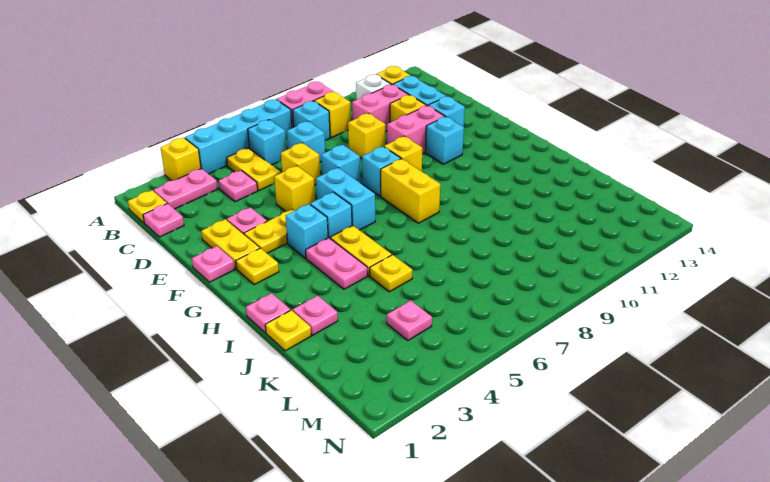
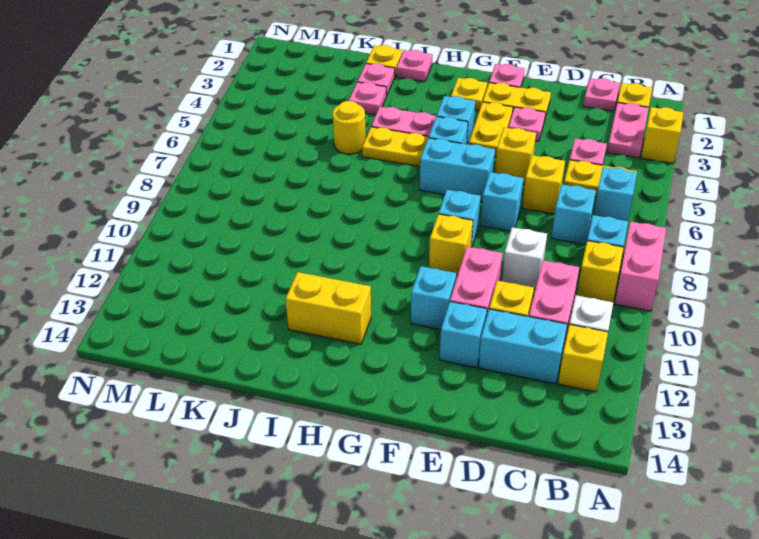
cyan brick A4:A7 level 1 -> none
yellow brick D9 level 1 -> white brick D9 level 1
yellow brick G8:H8 level 1 -> yellow brick H12:I12 level 1
yellow plate J5 level 1 -> yellow round brick J5 level 1
pink plate L4 level 1 -> pink plate J3 level 1

